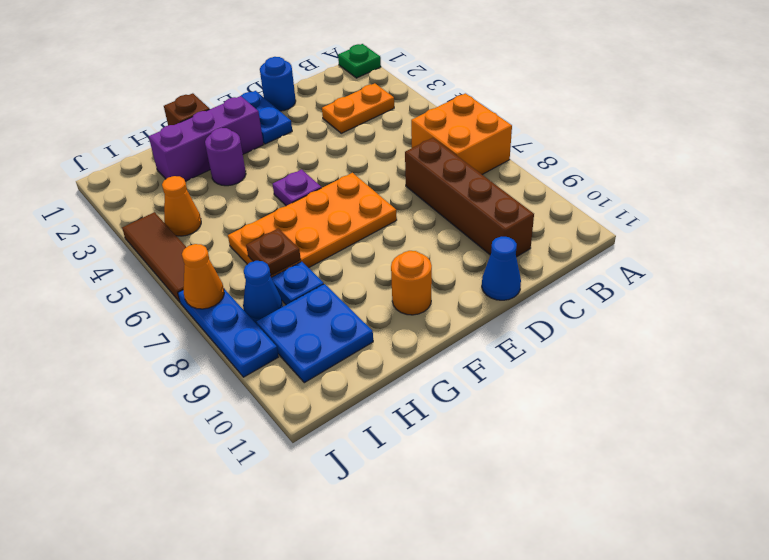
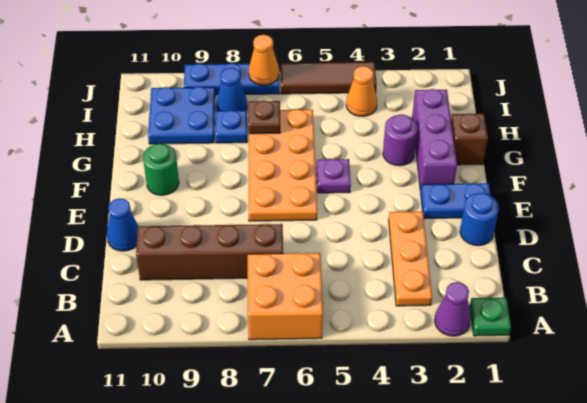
none -> purple cone A2 level 1
orange plate B3:C3 level 1 -> orange plate B3:D3 level 1
orange round brick F10 level 1 -> green round brick F10 level 1

